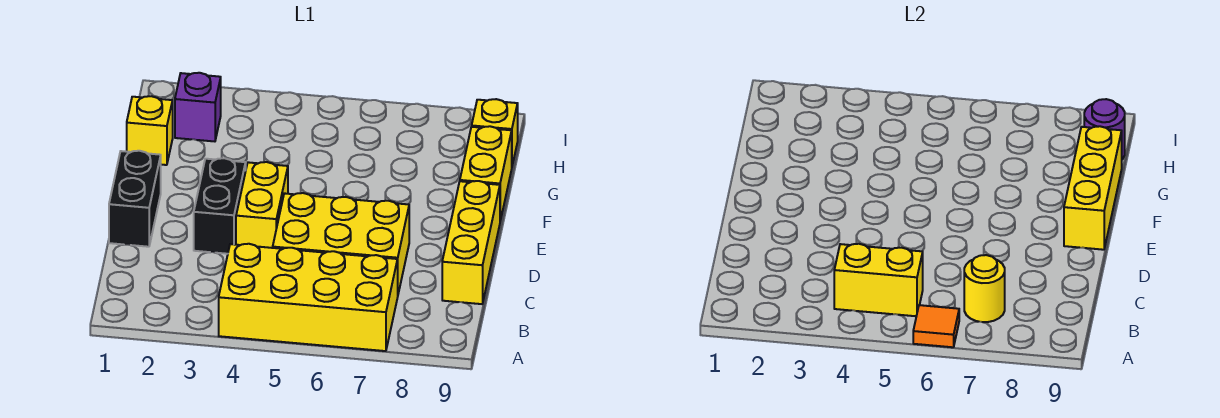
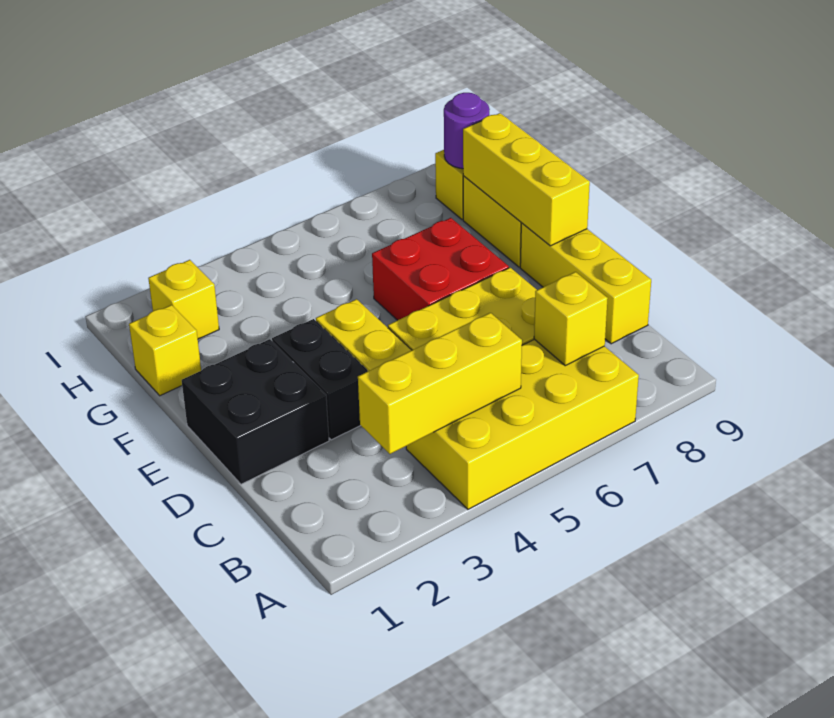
orange tile A6 level 2 -> none
yellow brick B4:B5 level 2 -> yellow brick B3:B5 level 2
yellow round brick B7 level 2 -> yellow brick B7 level 2
black brick D1:E1 level 1 -> black brick D1:E2 level 1
none -> red brick E6:F7 level 1
purple brick H2 level 1 -> yellow brick H2 level 1

